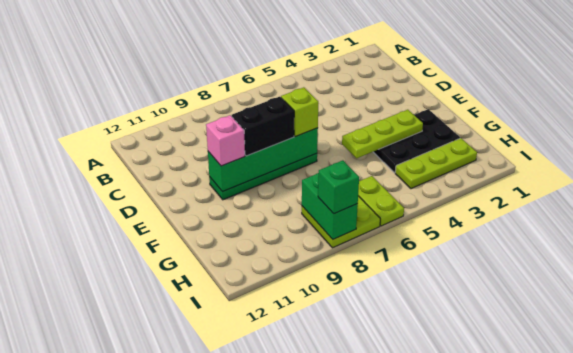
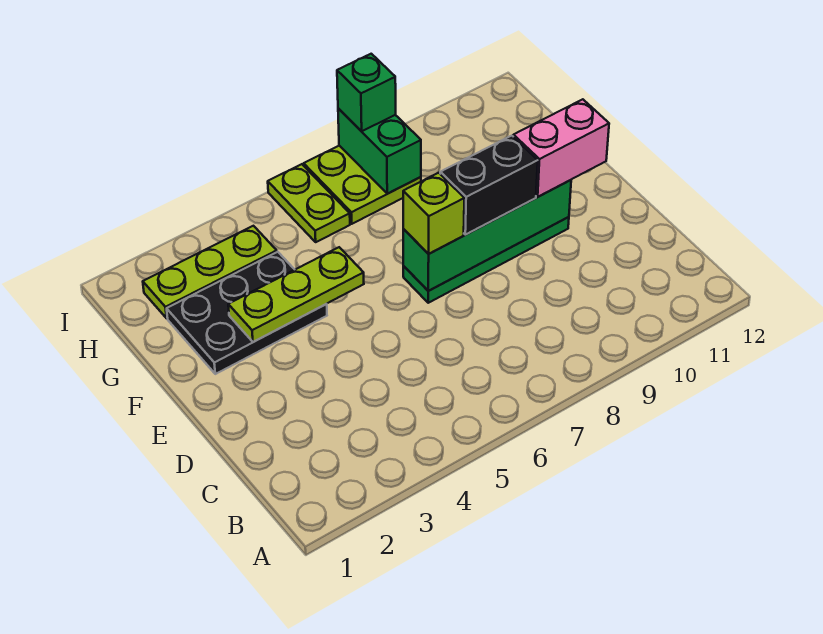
pink brick E10 level 3 -> pink brick E10:E11 level 3

